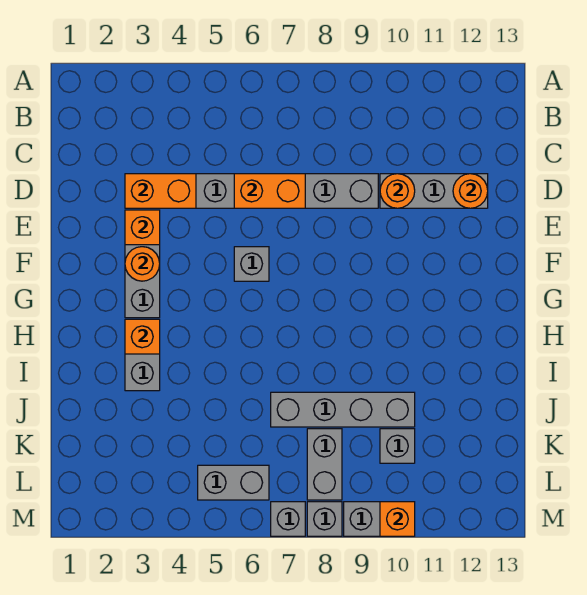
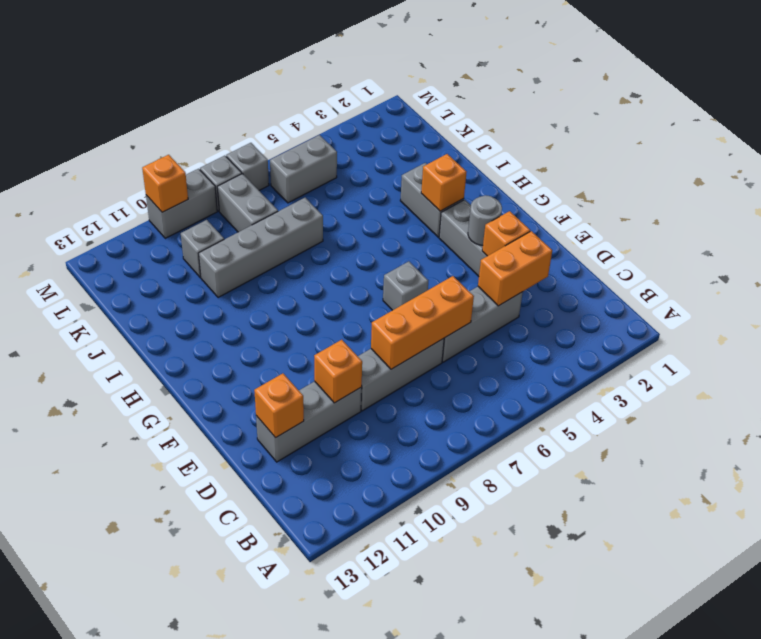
orange brick D6:D7 level 2 -> orange brick D6:D8 level 2
orange round brick D10 level 2 -> orange brick D10 level 2
orange round brick D12 level 2 -> orange brick D12 level 2
orange round brick F3 level 2 -> grey round brick F3 level 2

